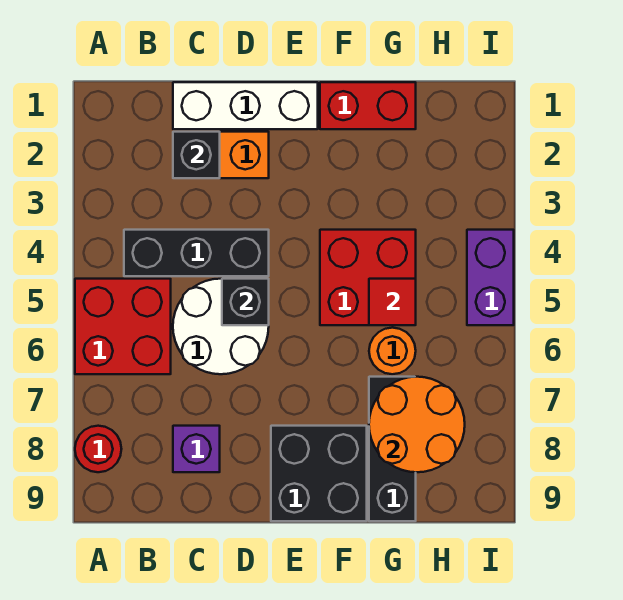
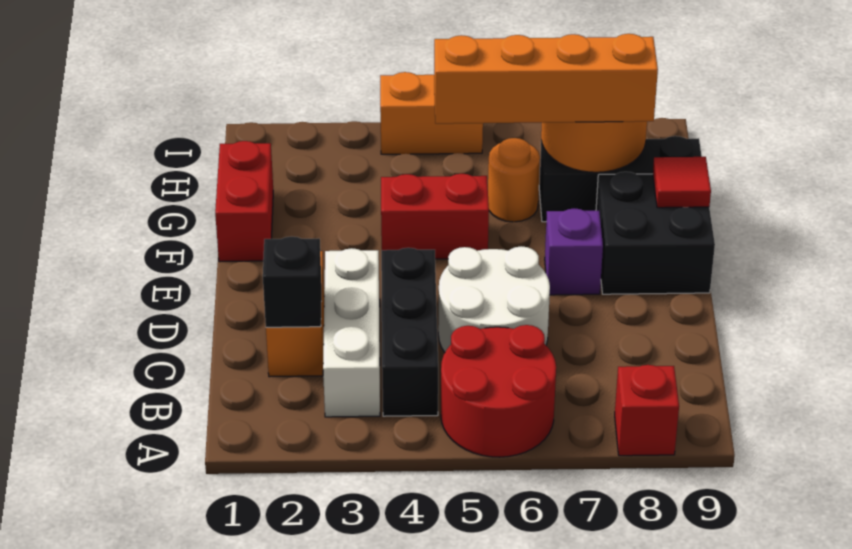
red brick A5:B6 level 1 -> red round brick A5:B6 level 1
red round brick A8 level 1 -> red brick A8 level 1
white brick C1:E1 level 1 -> white brick B3:D3 level 1
purple brick C8 level 1 -> purple brick E7 level 1
black brick D5 level 2 -> none
red brick F4:G5 level 1 -> red brick F4:F5 level 1
red tile G5 level 2 -> red tile F9 level 2
none -> orange brick G5:G8 level 3
purple brick I4:I5 level 1 -> orange brick I4:I5 level 1

